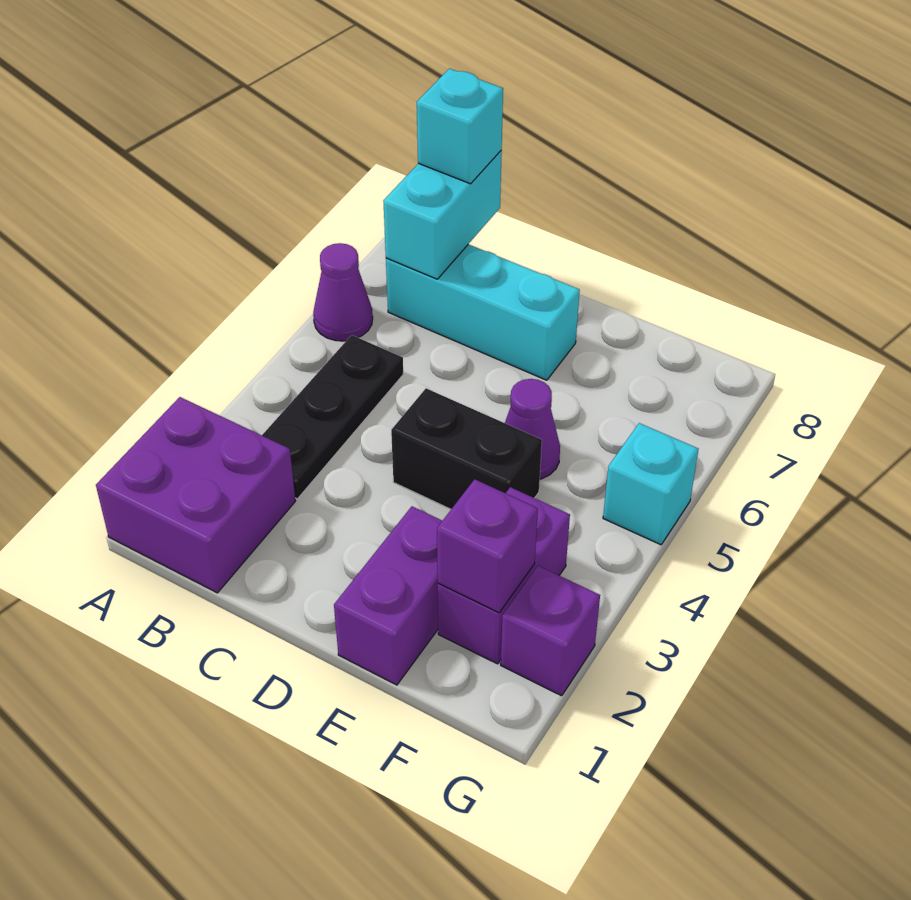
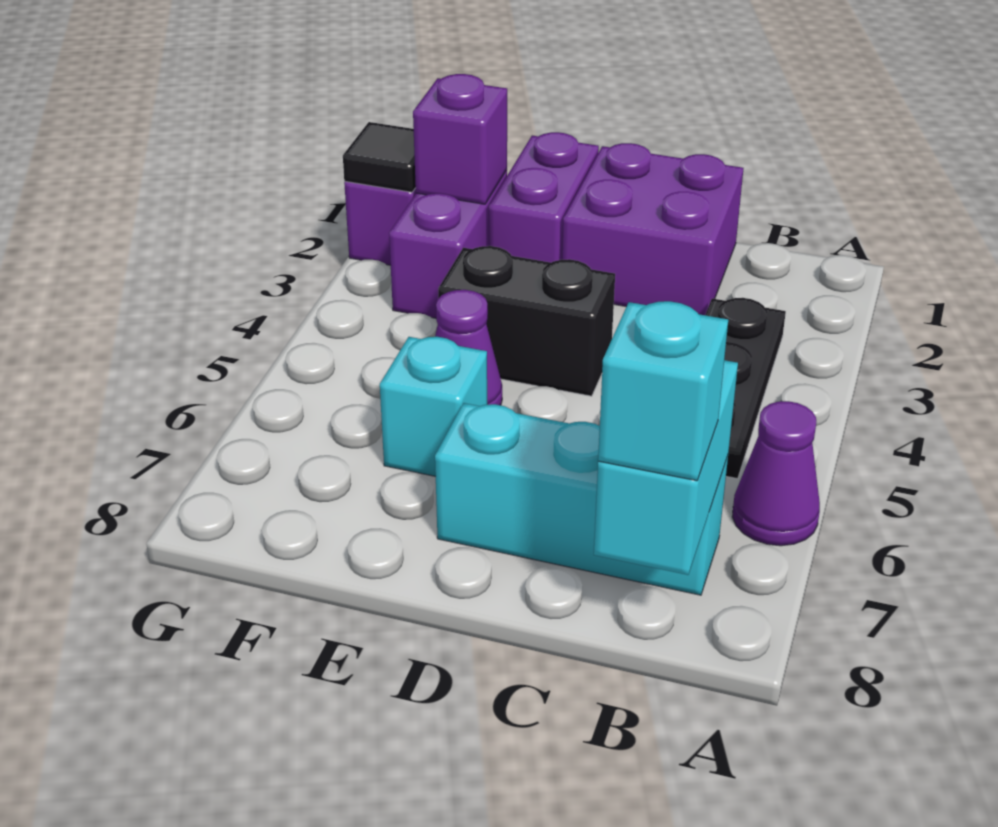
purple brick A1:B2 level 1 -> purple brick C1:D2 level 1
none -> black tile G2 level 2
cyan brick G5 level 1 -> cyan brick E6 level 1

